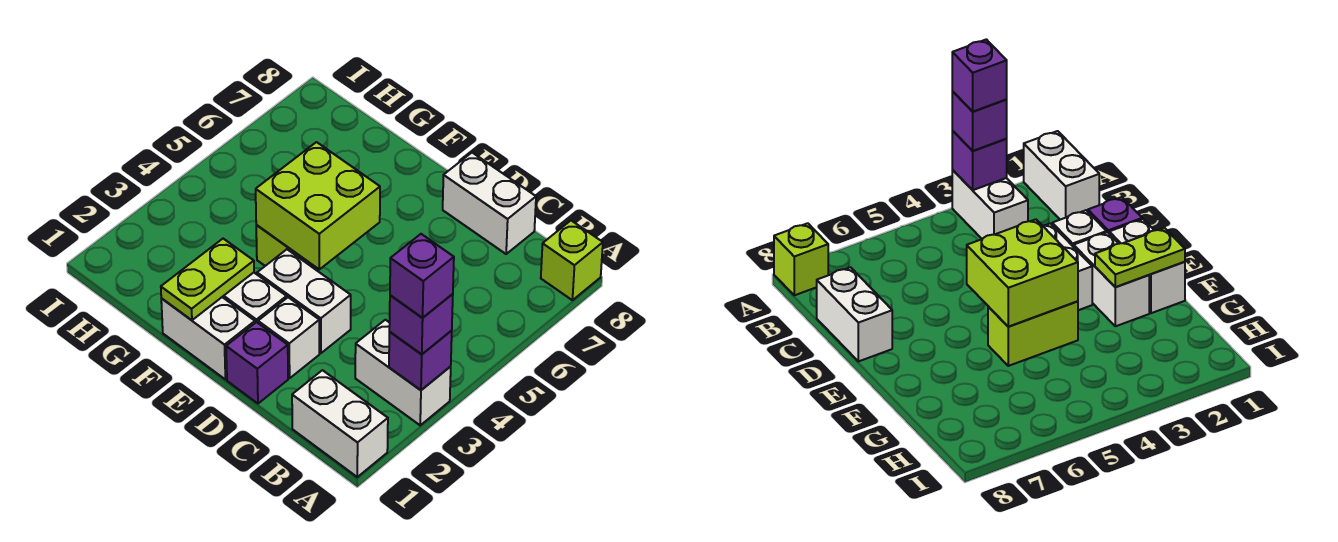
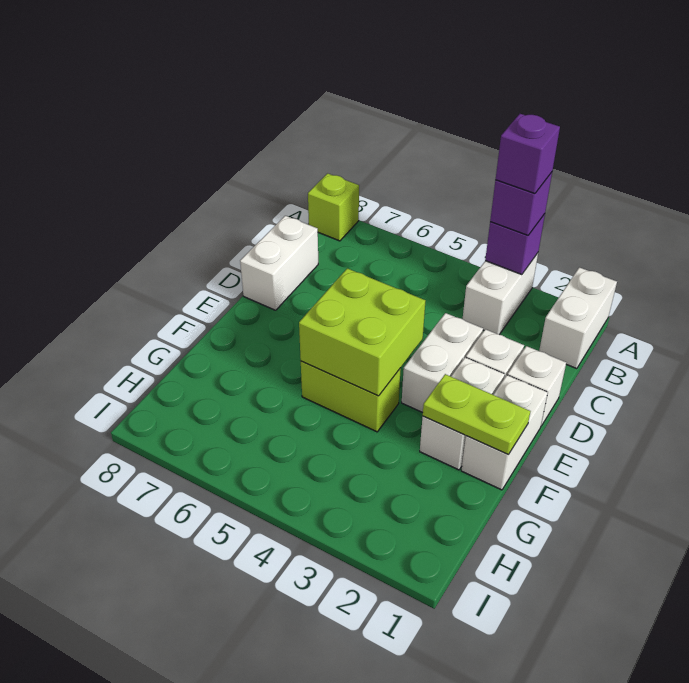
purple brick D1 level 1 -> white brick D1 level 1

